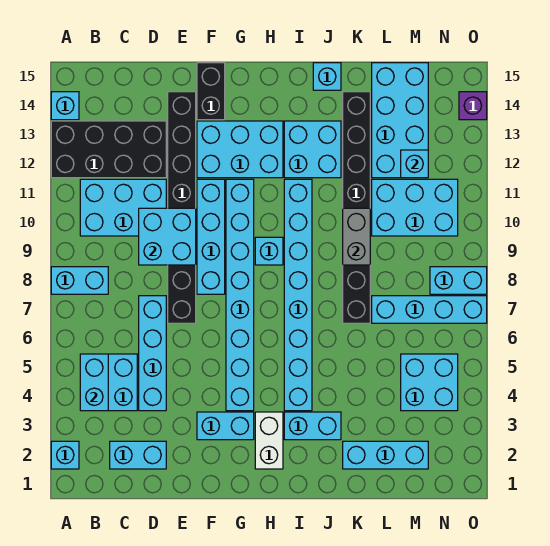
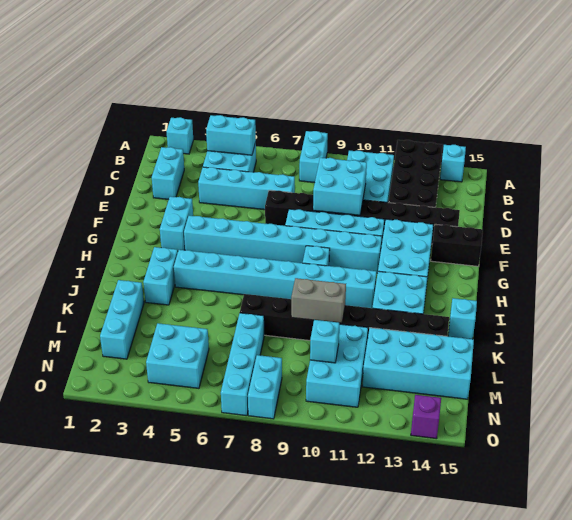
white brick H2:H3 level 1 -> none
cyan brick M12 level 2 -> cyan brick M10 level 2

